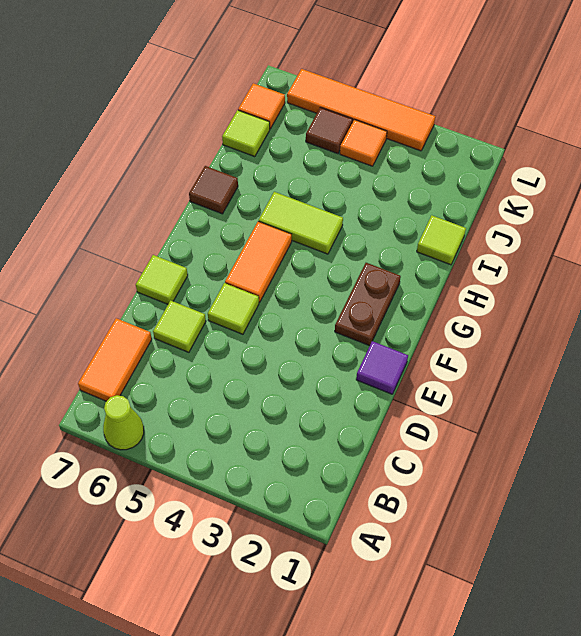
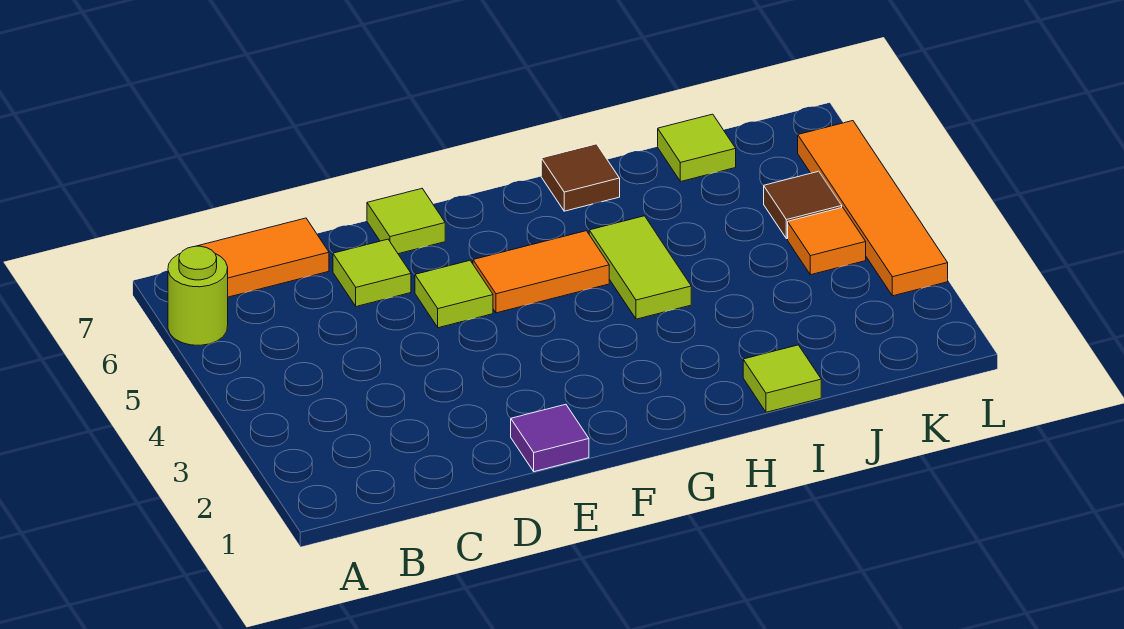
lime cone A6 level 1 -> lime round brick A6 level 1
brown plate F2:G2 level 1 -> none
orange tile K7 level 1 -> none

